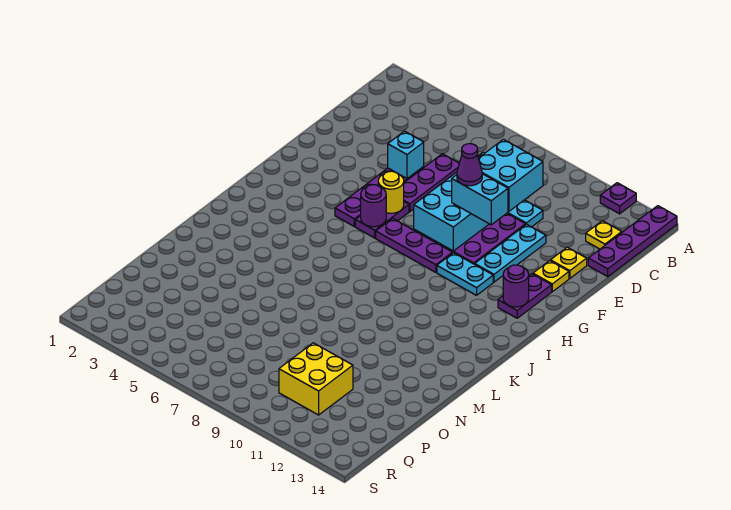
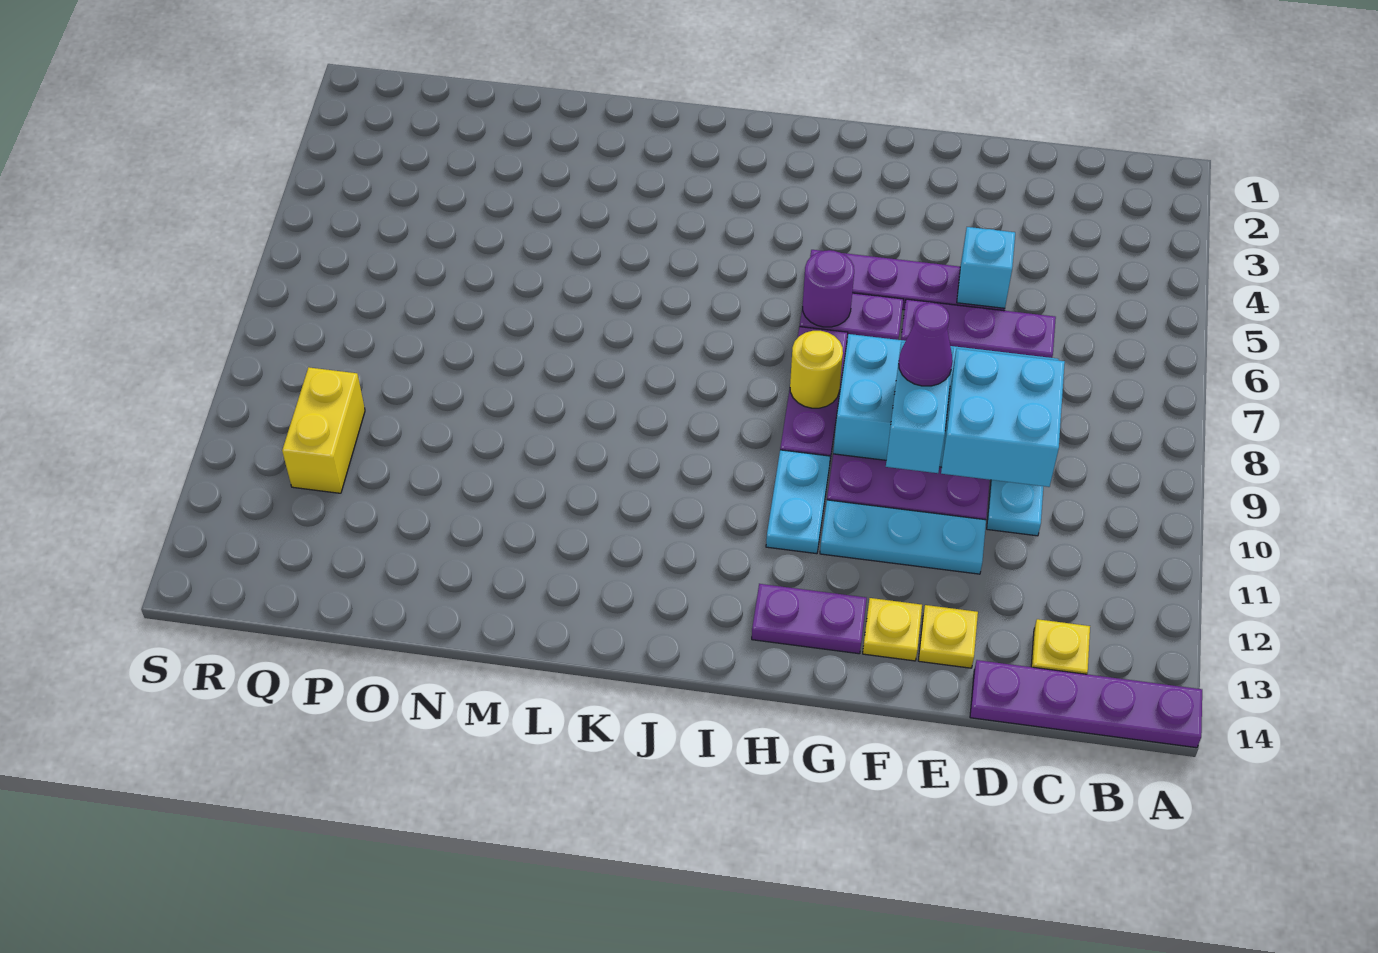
purple plate A12 level 1 -> none
yellow round brick G6 level 2 -> yellow round brick H8 level 2
purple round brick H13 level 2 -> none
yellow brick P10:Q11 level 1 -> yellow brick Q10:Q11 level 1

